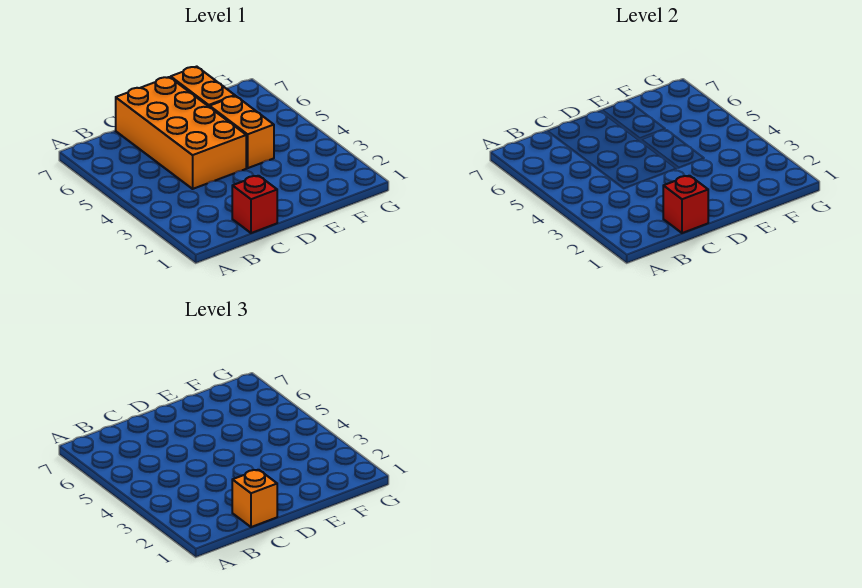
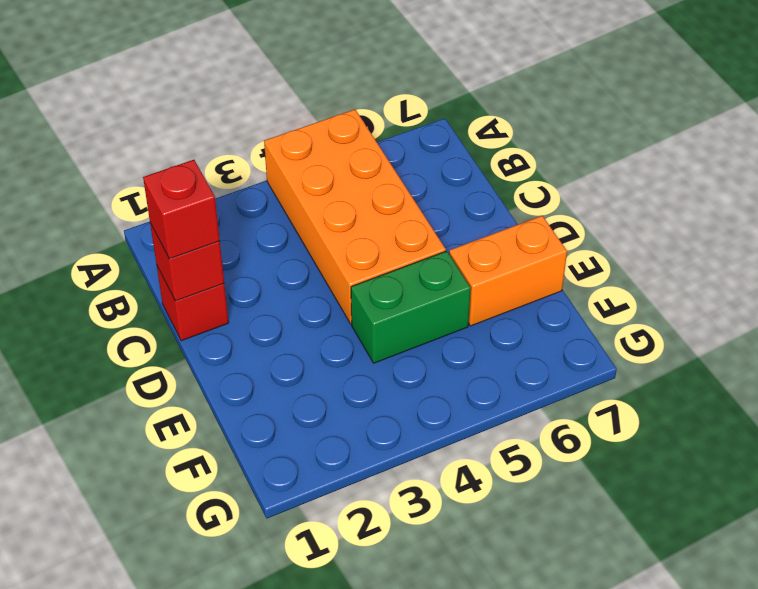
orange brick C1 level 3 -> red brick C1 level 3
orange brick C4:D7 level 1 -> orange brick A4:D5 level 1
orange brick E4:E5 level 1 -> green brick E4:E5 level 1

